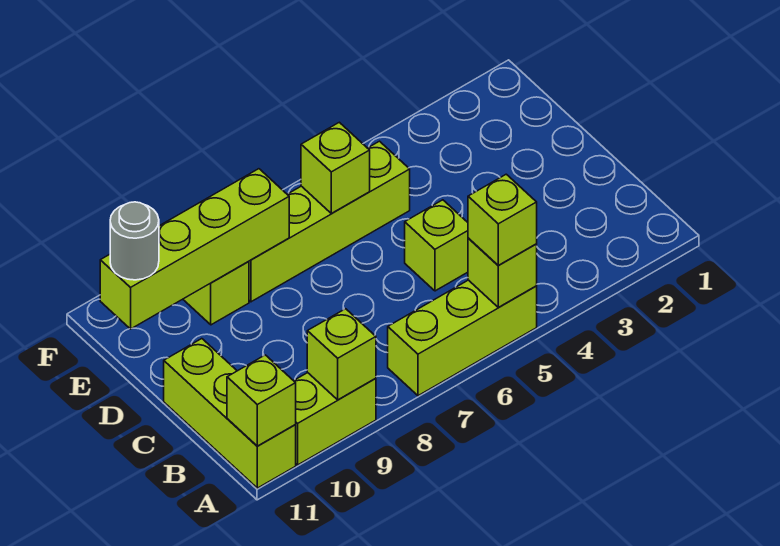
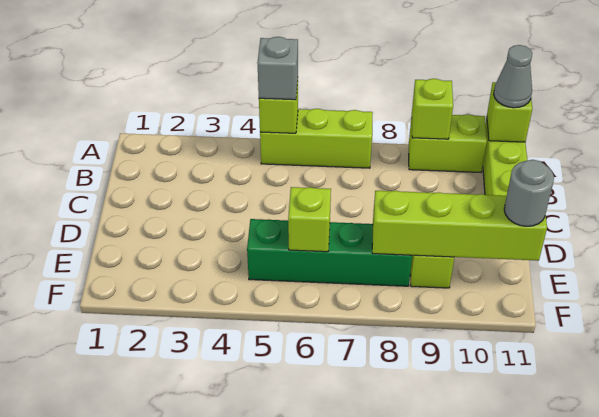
lime brick A5 level 3 -> grey brick A5 level 3
none -> grey cone A11 level 3
lime brick C5 level 1 -> none
lime brick E5:E8 level 1 -> green brick E5:E8 level 1

